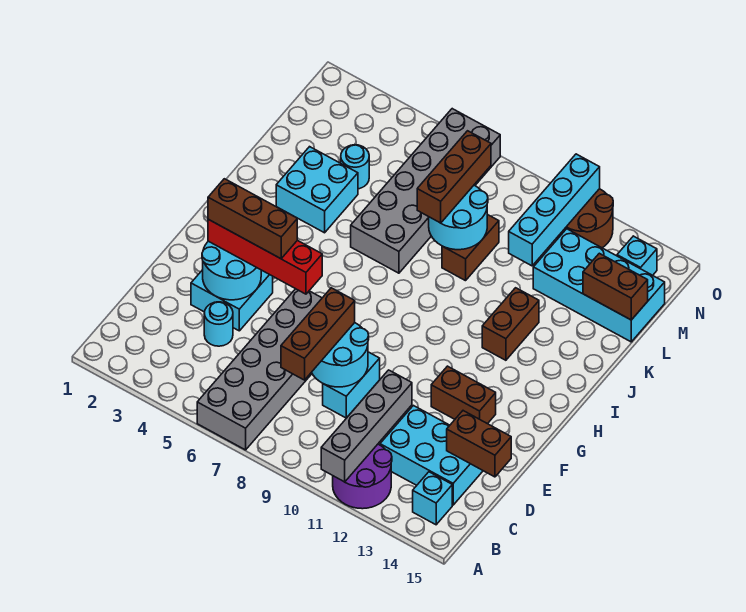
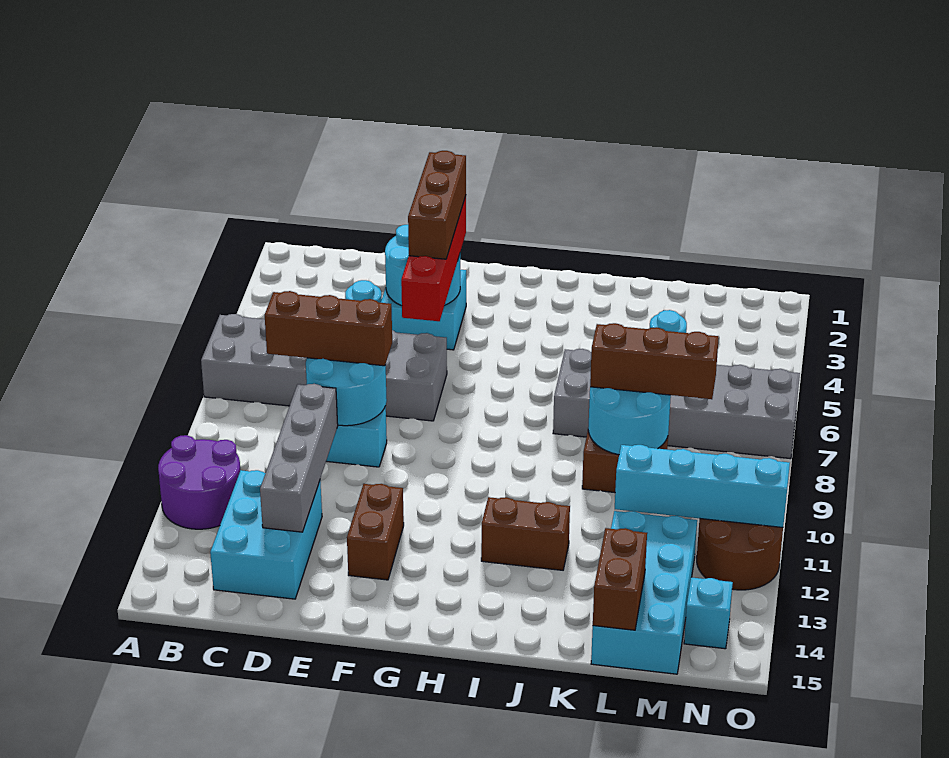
grey brick A11:D11 level 2 -> grey brick D10:D13 level 2
cyan brick B14 level 1 -> none
brown brick D14:D15 level 2 -> none
cyan brick J3:K4 level 1 -> none

